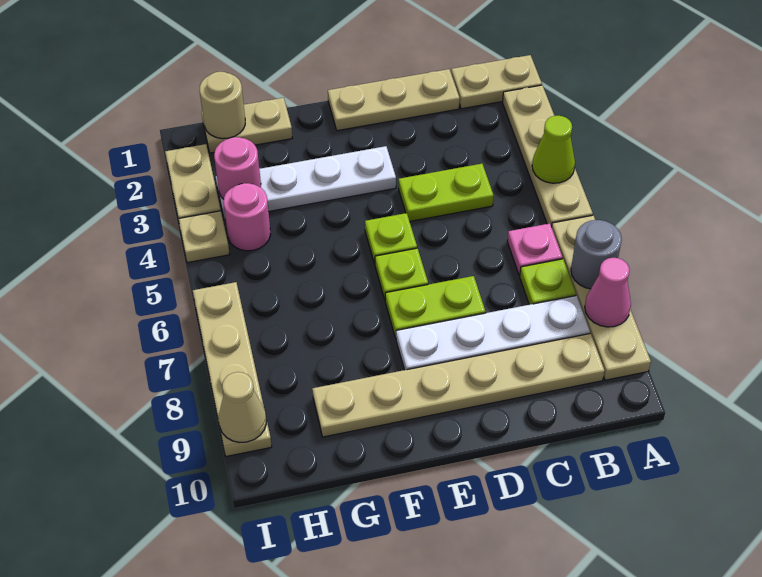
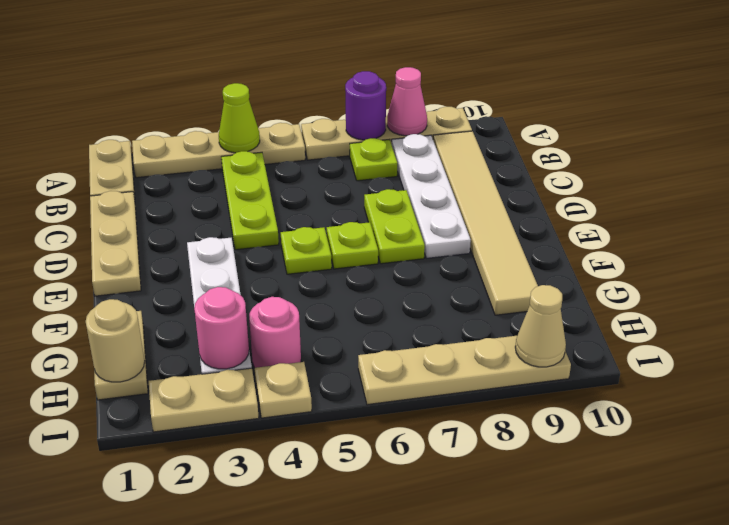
grey round brick A7 level 2 -> purple round brick A7 level 2
pink plate B6 level 1 -> none
tan plate B9:G9 level 1 -> tan tile B9:G9 level 1
lime plate C4:D4 level 1 -> lime plate B4:D4 level 1

